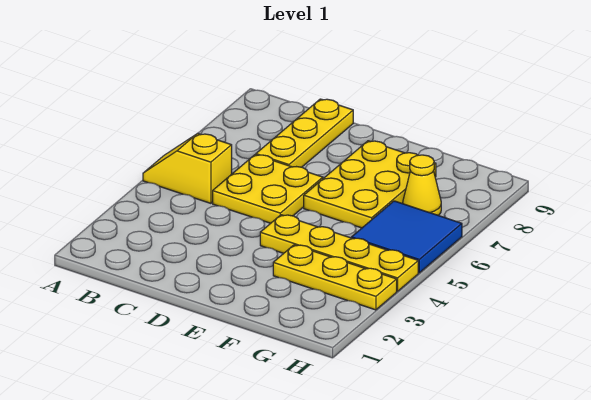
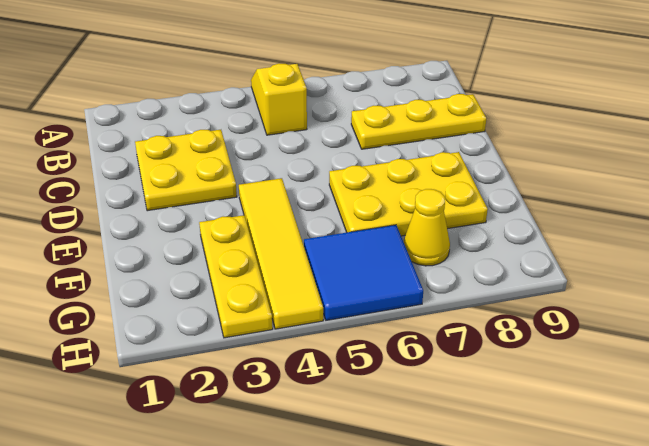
yellow plate C5:D6 level 1 -> yellow plate C2:D3 level 1
yellow plate E4:H4 level 1 -> yellow tile E4:H4 level 1

